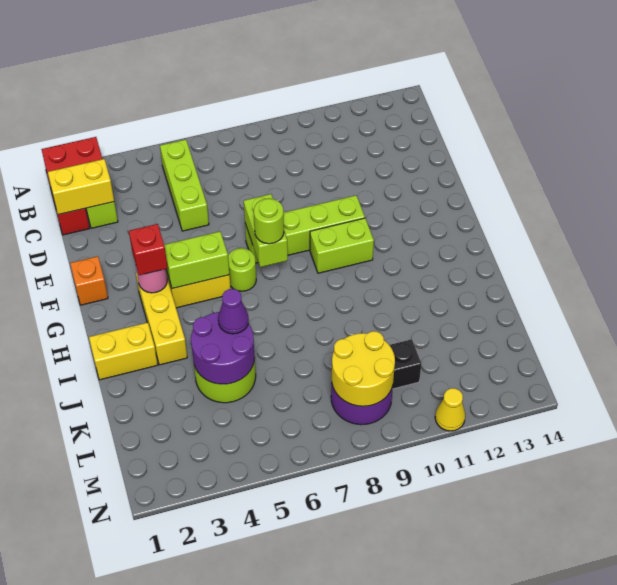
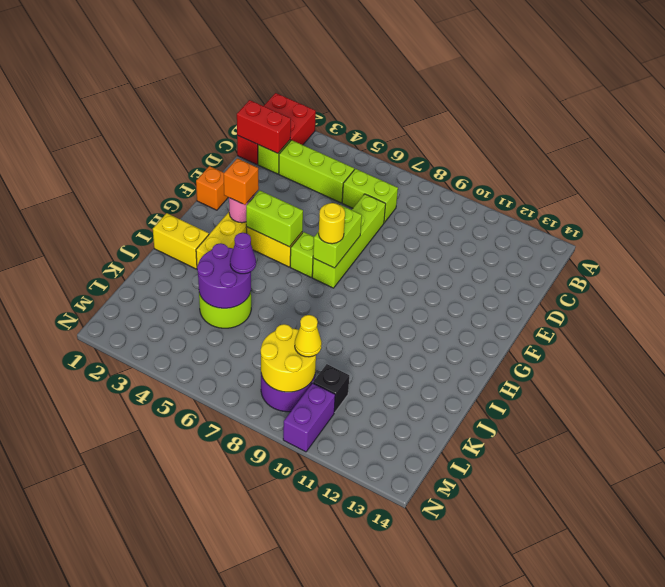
lime brick B5:D5 level 1 -> lime brick C3:C5 level 1
yellow brick C1:C2 level 2 -> red brick C1:C2 level 2
lime brick F7:F10 level 1 -> lime brick D7:G7 level 1
red brick G3 level 3 -> orange brick G3 level 3
lime round brick G6 level 1 -> lime brick G6 level 1
lime round brick G7 level 3 -> yellow round brick G7 level 3
lime brick G9:G10 level 1 -> lime brick C6:C7 level 1
none -> purple brick M10:N10 level 1
yellow cone N11 level 1 -> yellow cone L9 level 3

